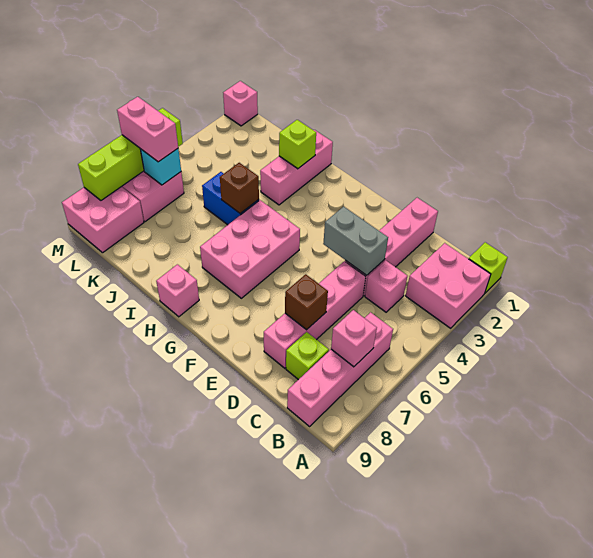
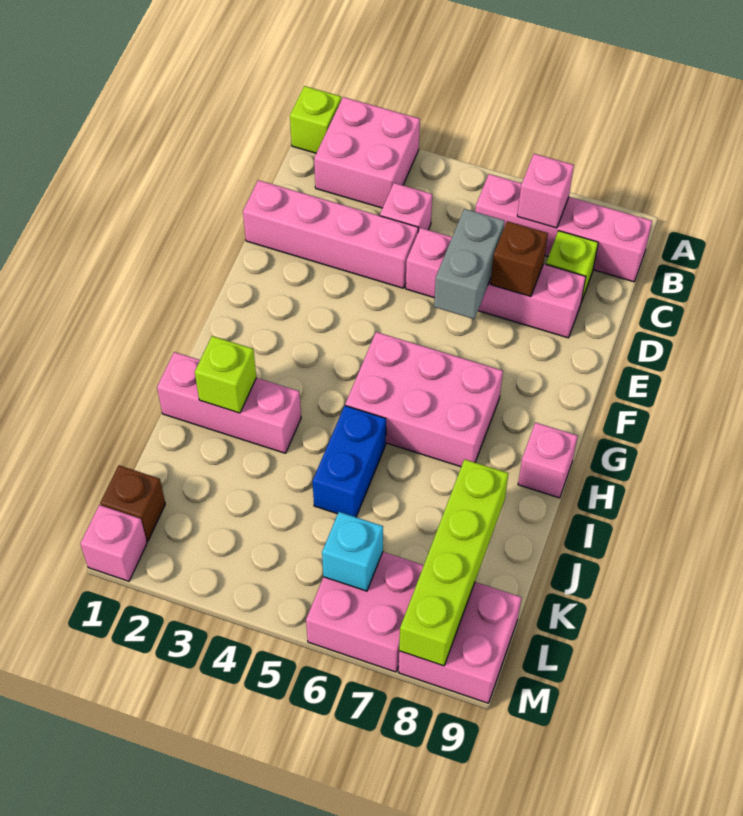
grey brick D4:E4 level 2 -> grey brick D6:E6 level 2
brown brick I5 level 2 -> brown brick L1 level 1
pink brick L6:M6 level 3 -> none
lime brick M5:M8 level 2 -> lime brick J8:M8 level 2

